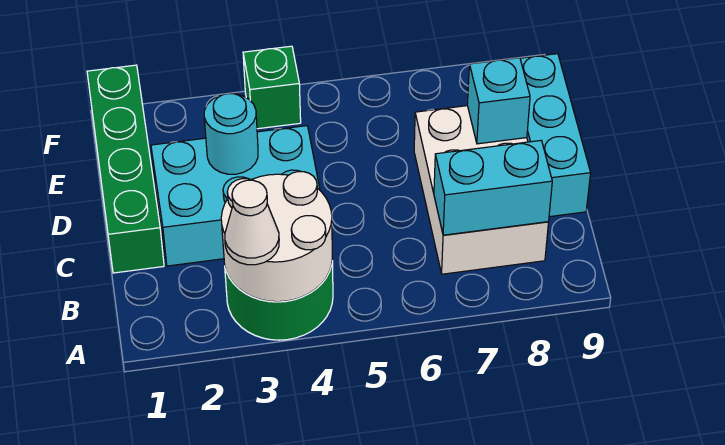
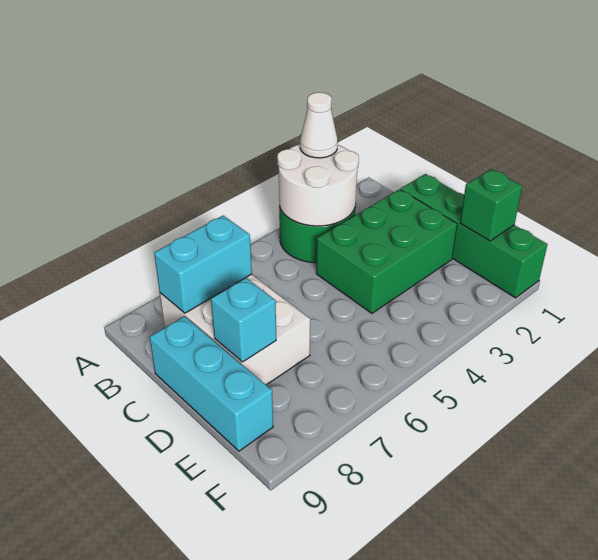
cyan brick C2:D4 level 1 -> green brick C2:D4 level 1
cyan round brick D3 level 2 -> none
green brick F4 level 1 -> green brick E1 level 2

